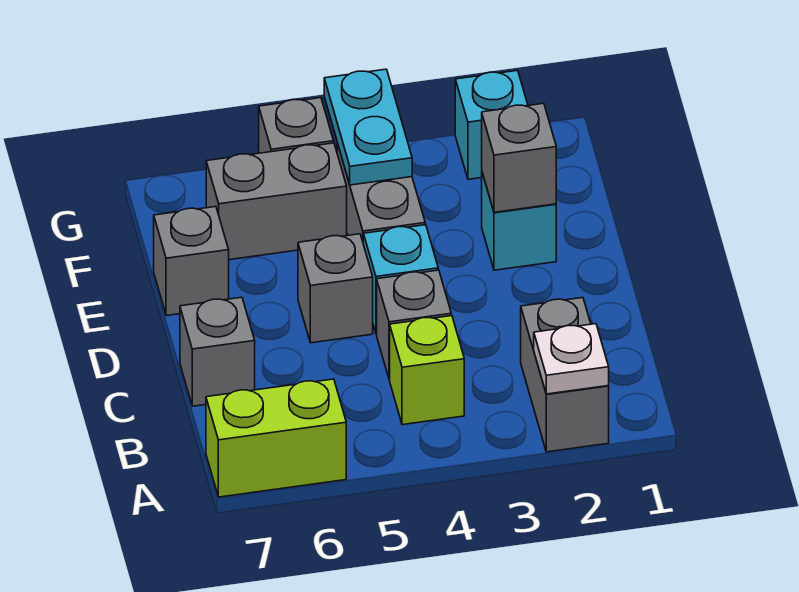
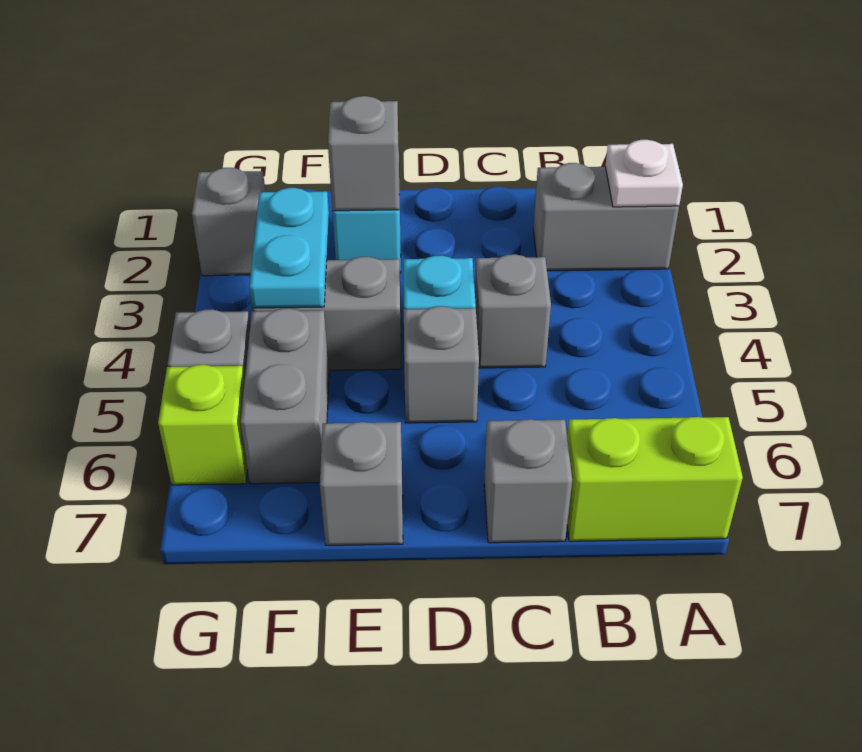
lime brick A6:A7 level 1 -> lime brick A7:B7 level 1
lime brick B4 level 1 -> lime brick G6 level 1
cyan plate F4:G4 level 2 -> cyan plate F3:F4 level 2
cyan brick G2 level 1 -> grey brick G2 level 1

